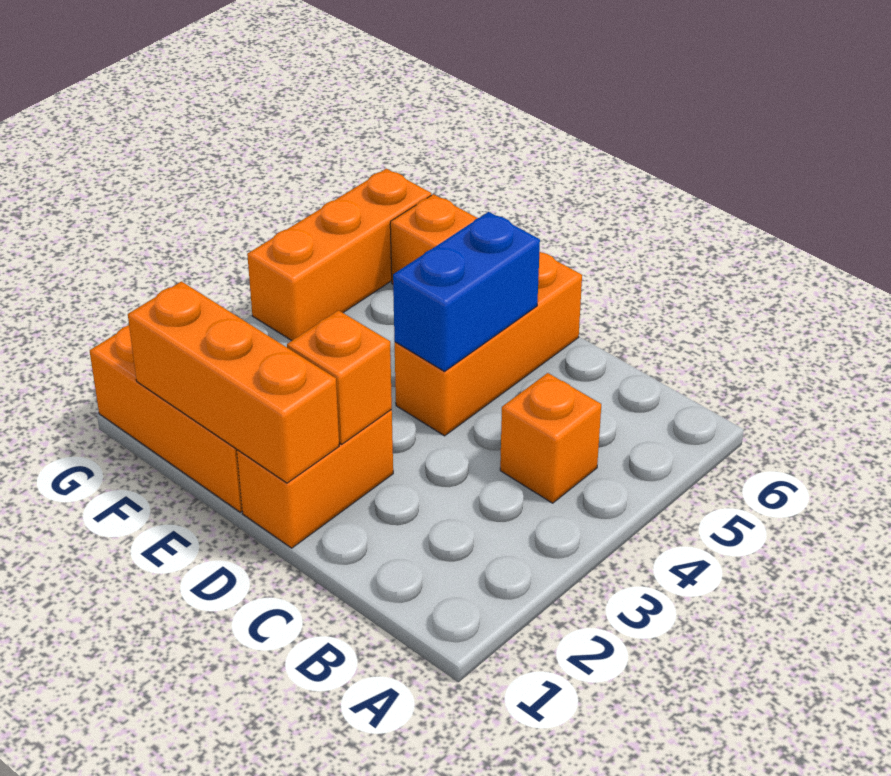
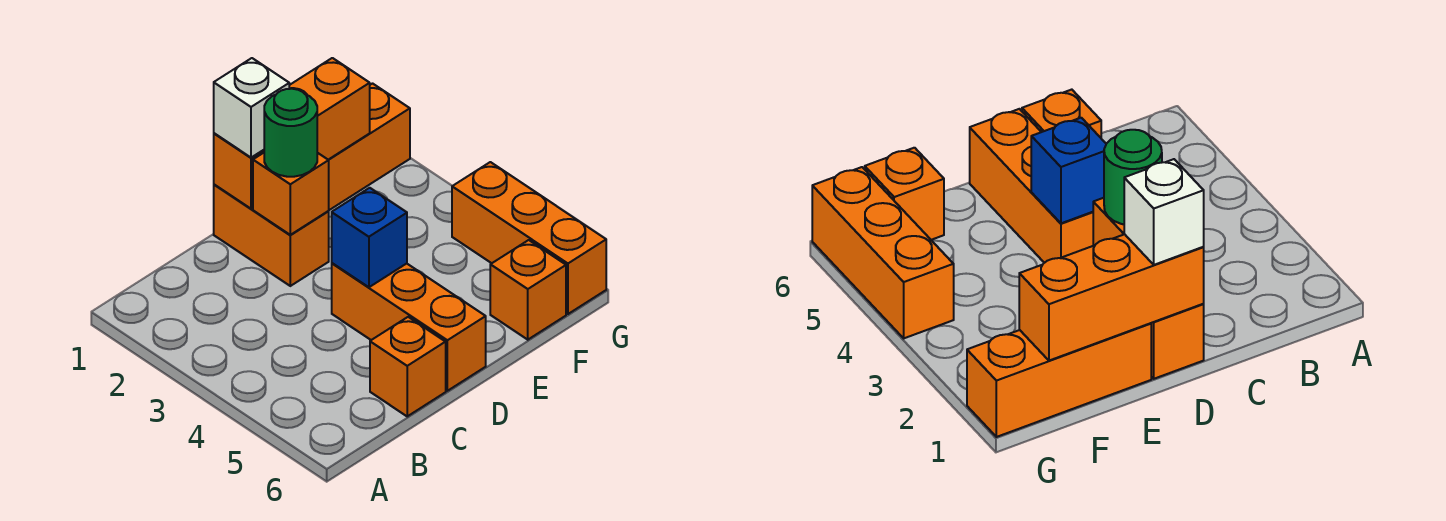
orange brick B4 level 1 -> orange brick C6 level 1
none -> white brick D1 level 3
none -> green round brick D2 level 3
blue brick D4:D5 level 2 -> blue brick D4 level 2

